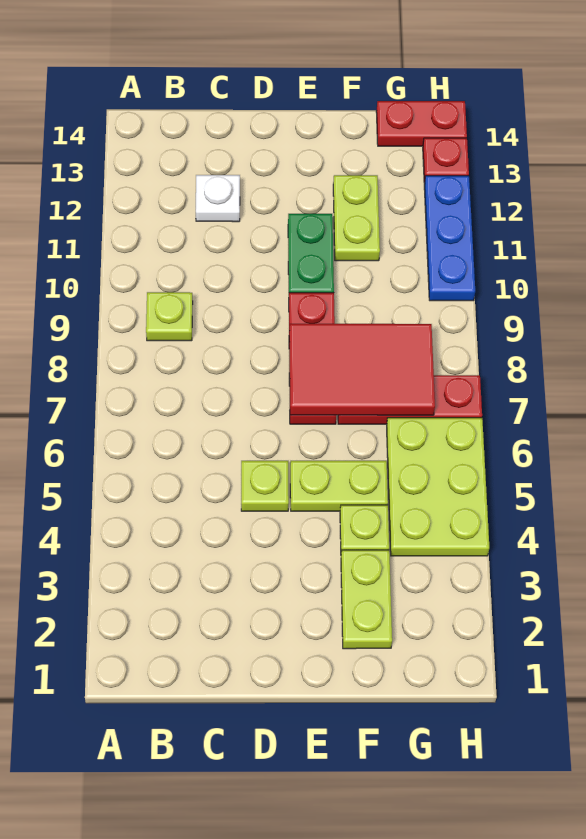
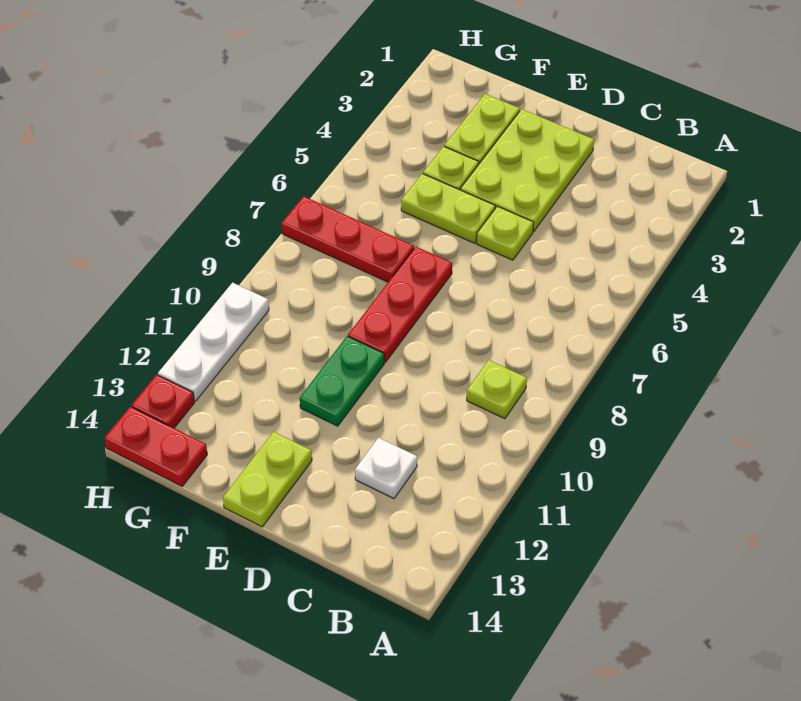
red tile E7:G8 level 2 -> none
lime plate F11:F12 level 1 -> lime plate E13:E14 level 1
lime plate G4:H6 level 1 -> lime plate D2:E4 level 1
blue plate H10:H12 level 1 -> white plate H10:H12 level 1

